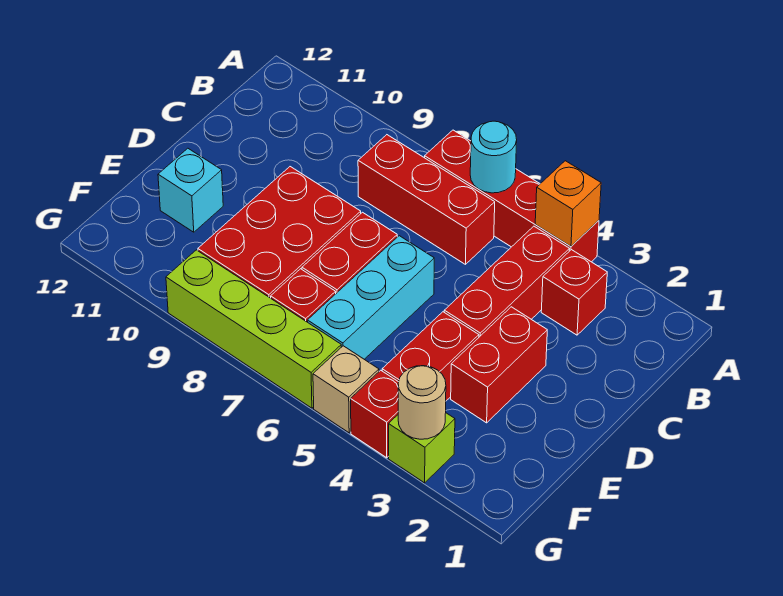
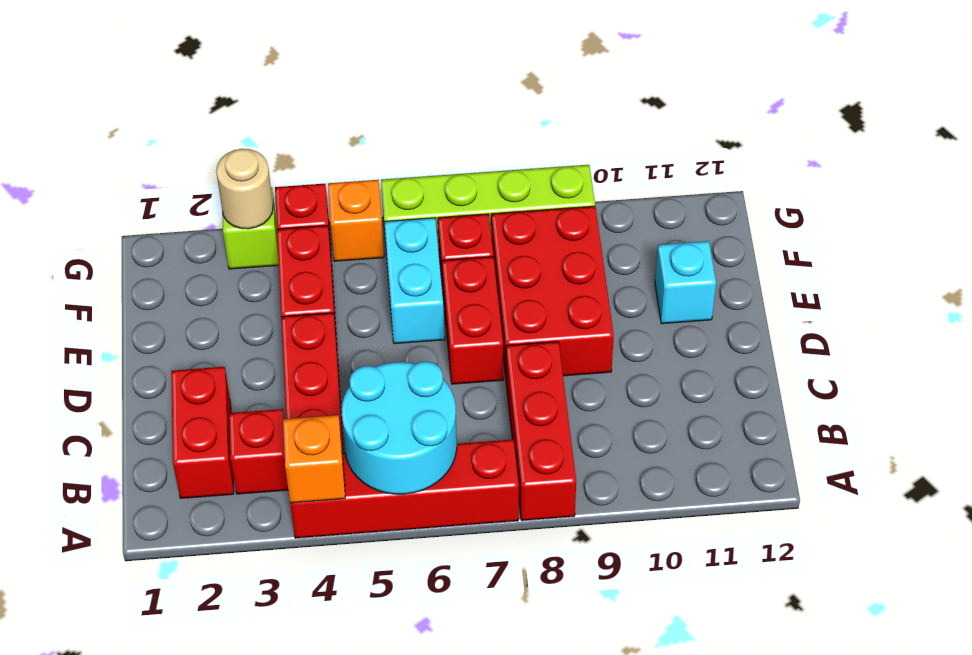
cyan round brick A6 level 2 -> cyan round brick A5:B6 level 2
red brick B6:B8 level 1 -> red brick A8:C8 level 1
red brick D3:E3 level 1 -> red brick B2:C2 level 1
cyan brick D6:F6 level 1 -> cyan brick E6:F6 level 1
tan brick G5 level 1 -> orange brick G5 level 1

